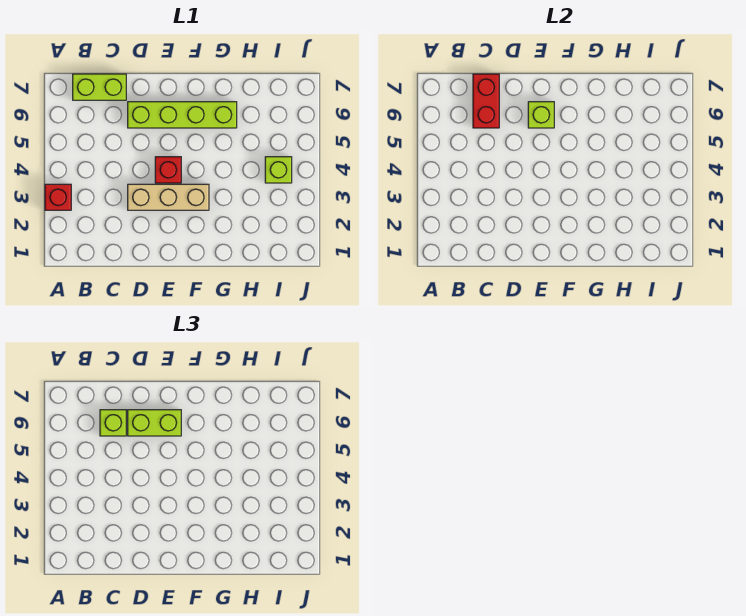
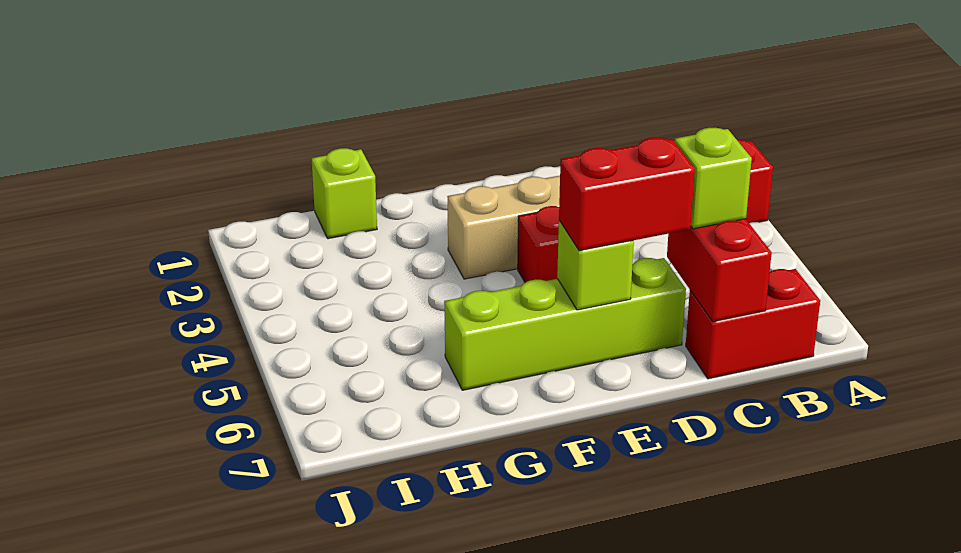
lime brick B7:C7 level 1 -> red brick B7:C7 level 1
lime brick D6:E6 level 3 -> red brick D6:E6 level 3
lime brick I4 level 1 -> lime brick H1 level 1

